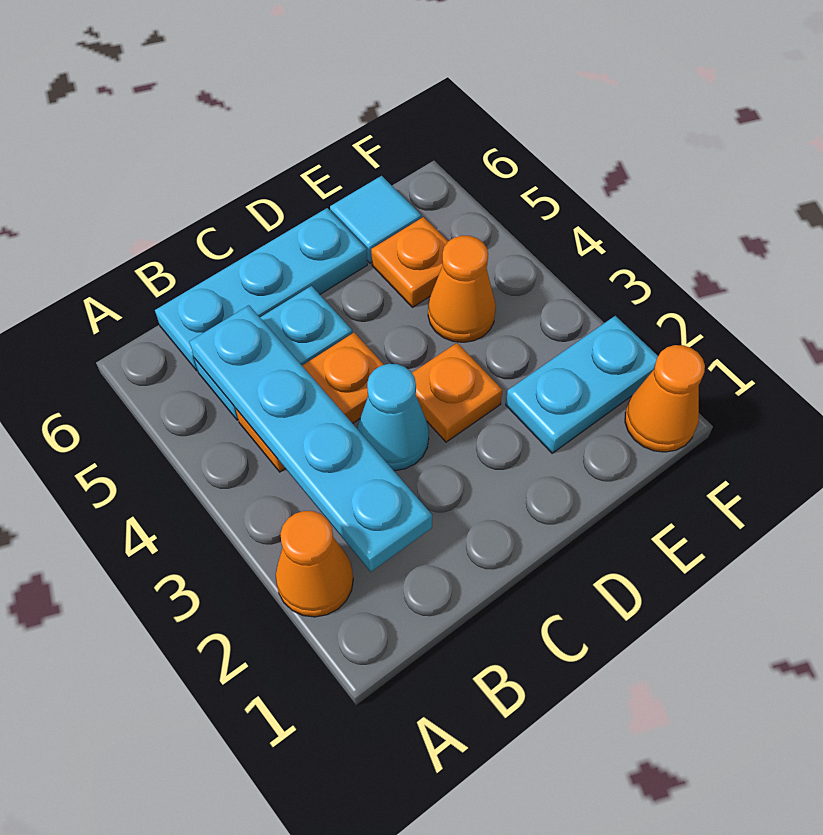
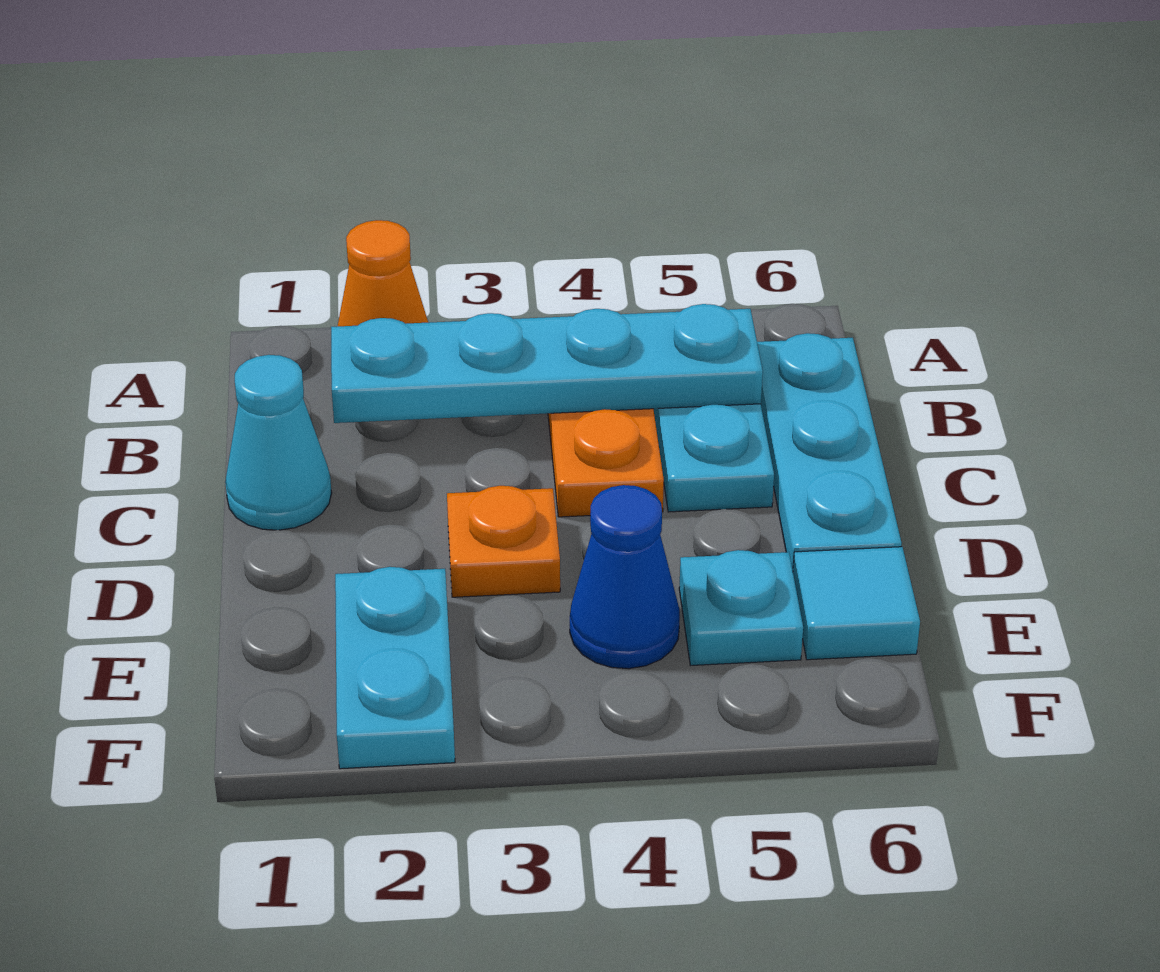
cyan cone C3 level 1 -> cyan cone C1 level 1
orange cone E4 level 1 -> blue cone E4 level 1
orange plate E5 level 1 -> cyan plate E5 level 1
orange cone F1 level 1 -> none

